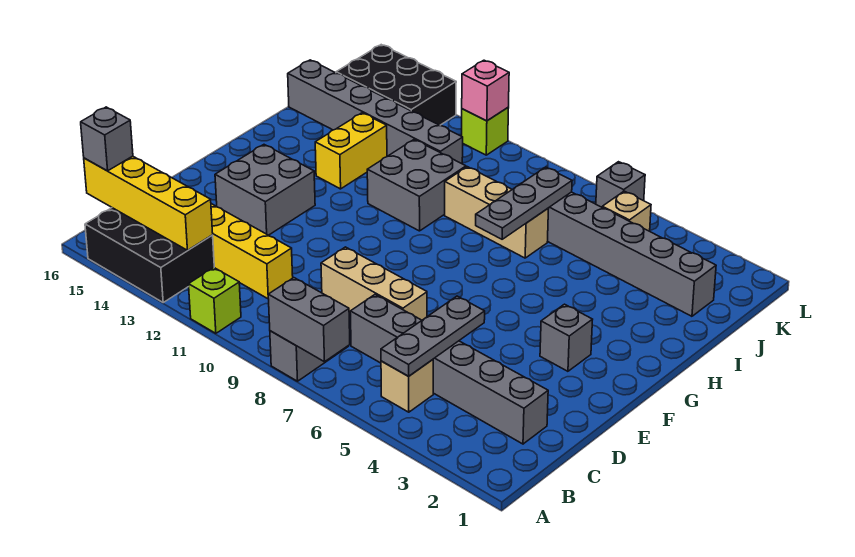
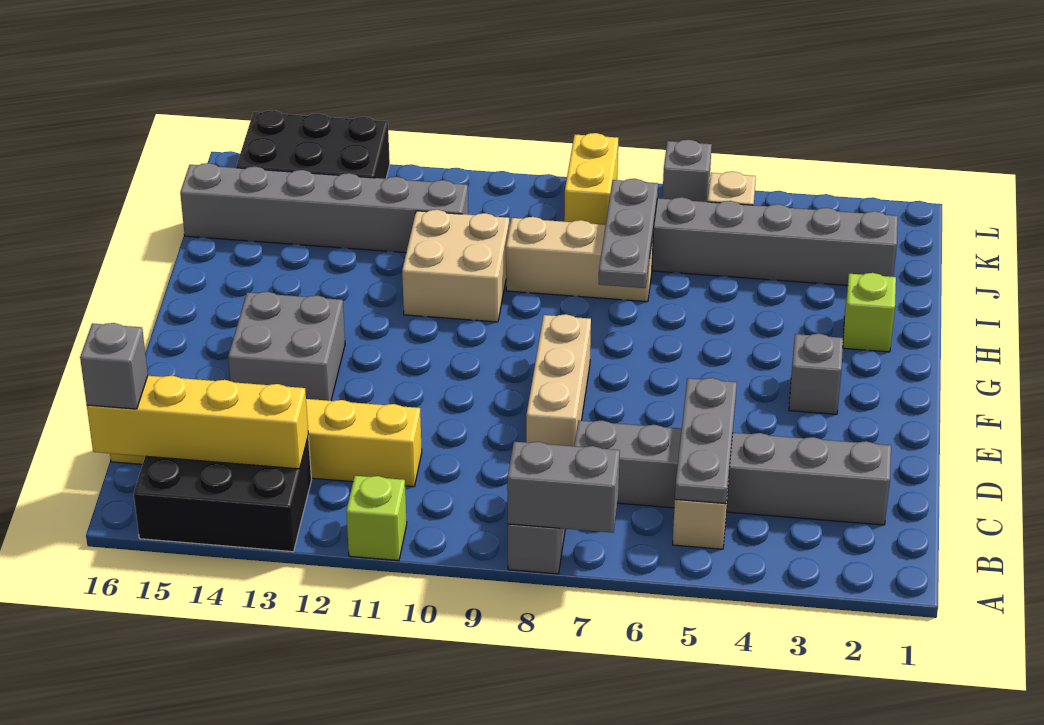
tan brick D7:D9 level 1 -> tan brick D8:F8 level 1
grey brick H10:I11 level 1 -> tan brick H10:I11 level 1
yellow brick H13:I13 level 1 -> yellow brick K8:L8 level 1
lime brick L11 level 1 -> lime brick H2 level 1
pink brick L11 level 2 -> none

